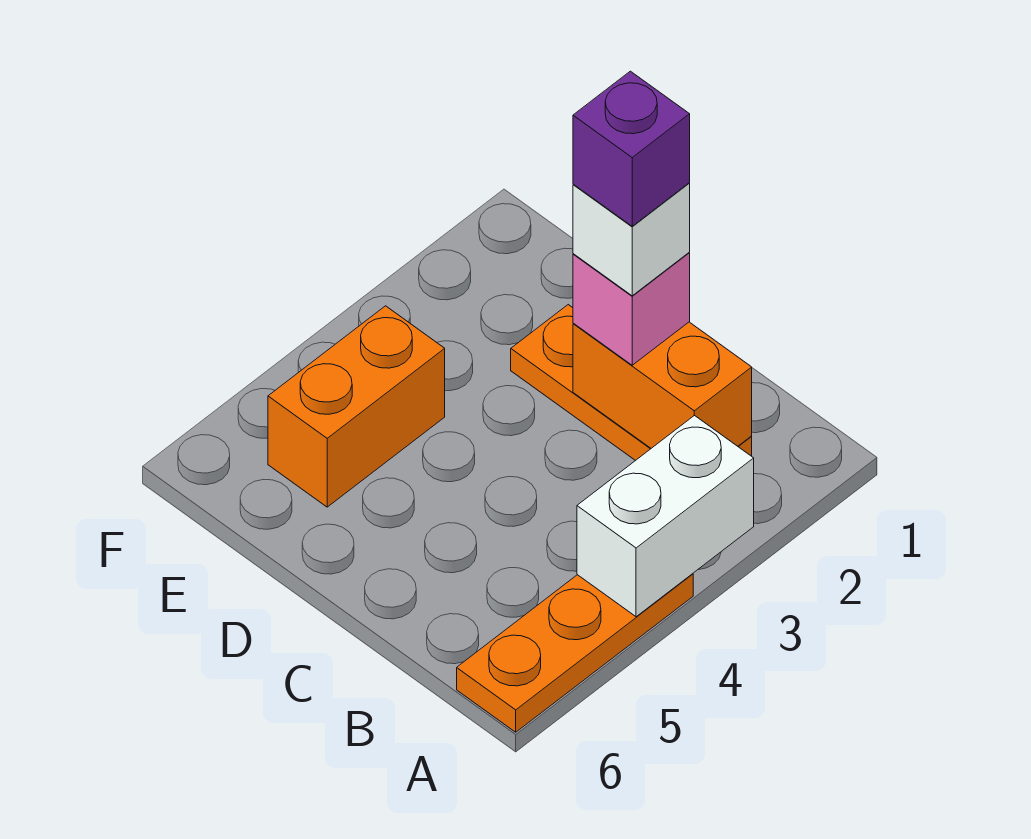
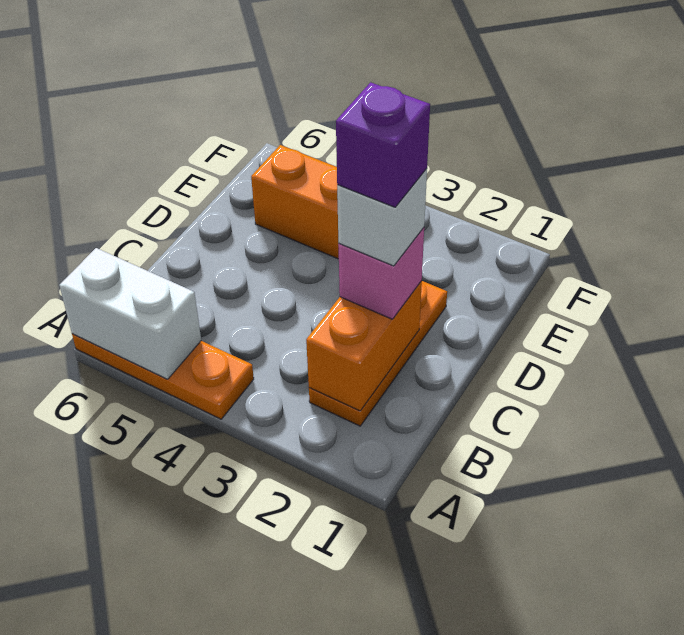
white brick A3:A4 level 2 -> white brick A5:A6 level 2

